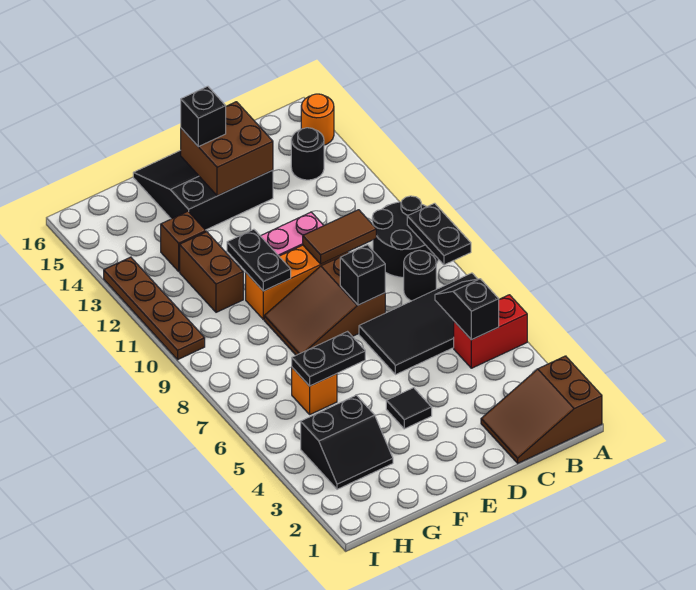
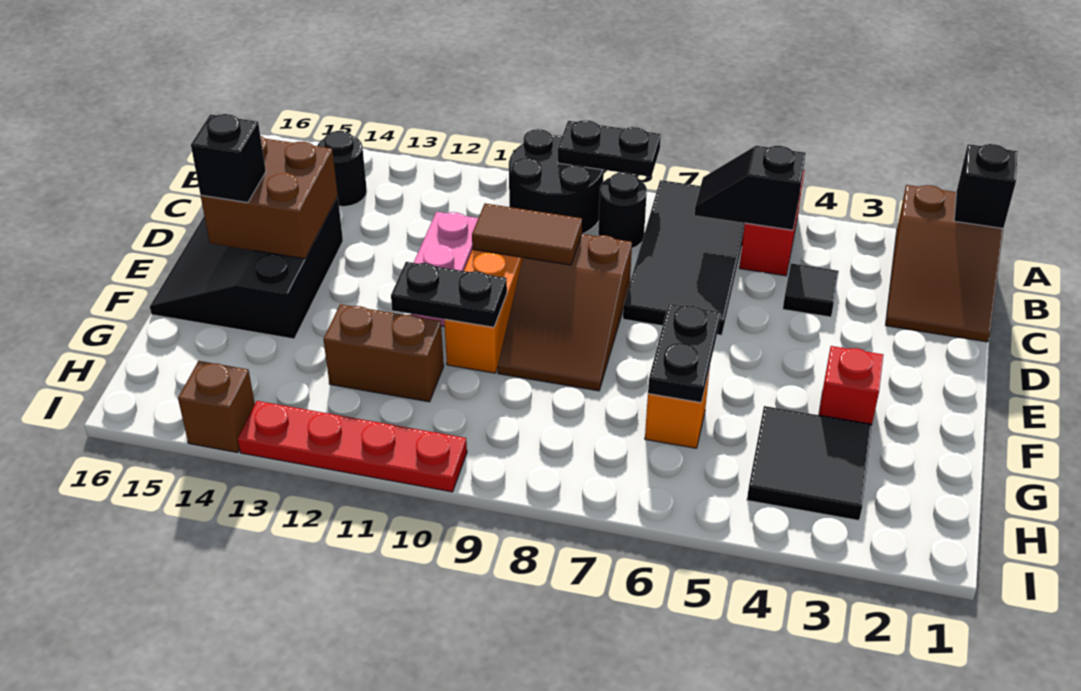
orange round brick A15 level 1 -> none
brown tile C10:D10 level 2 -> brown tile D9:D10 level 2
black brick D8 level 2 -> black brick A1 level 2
black tile E4 level 1 -> black tile C4 level 1
none -> red brick F3 level 1
black slope G3:H4 level 1 top 4 -> black tile G3:H4 level 1
brown brick G13 level 1 -> brown brick I14 level 1
brown plate I10:I13 level 1 -> red plate I10:I13 level 1

